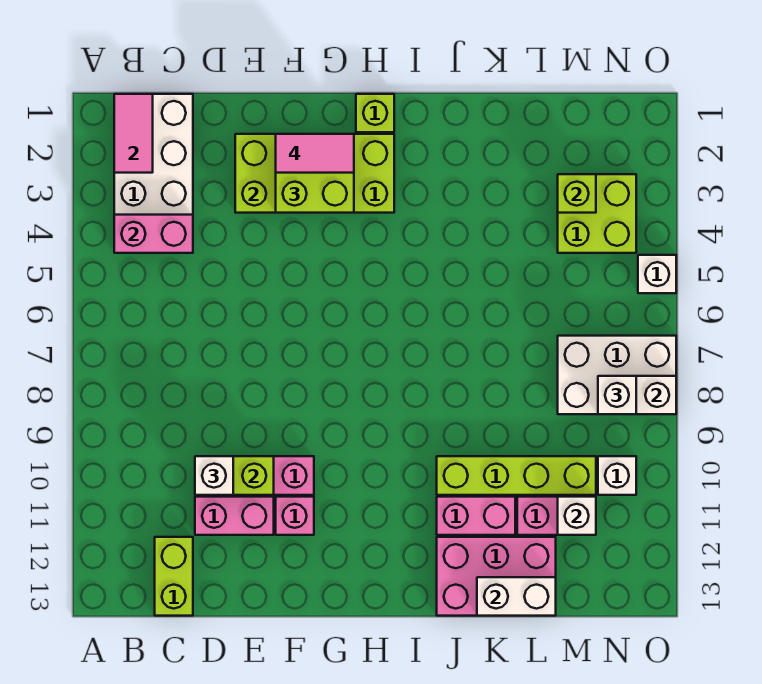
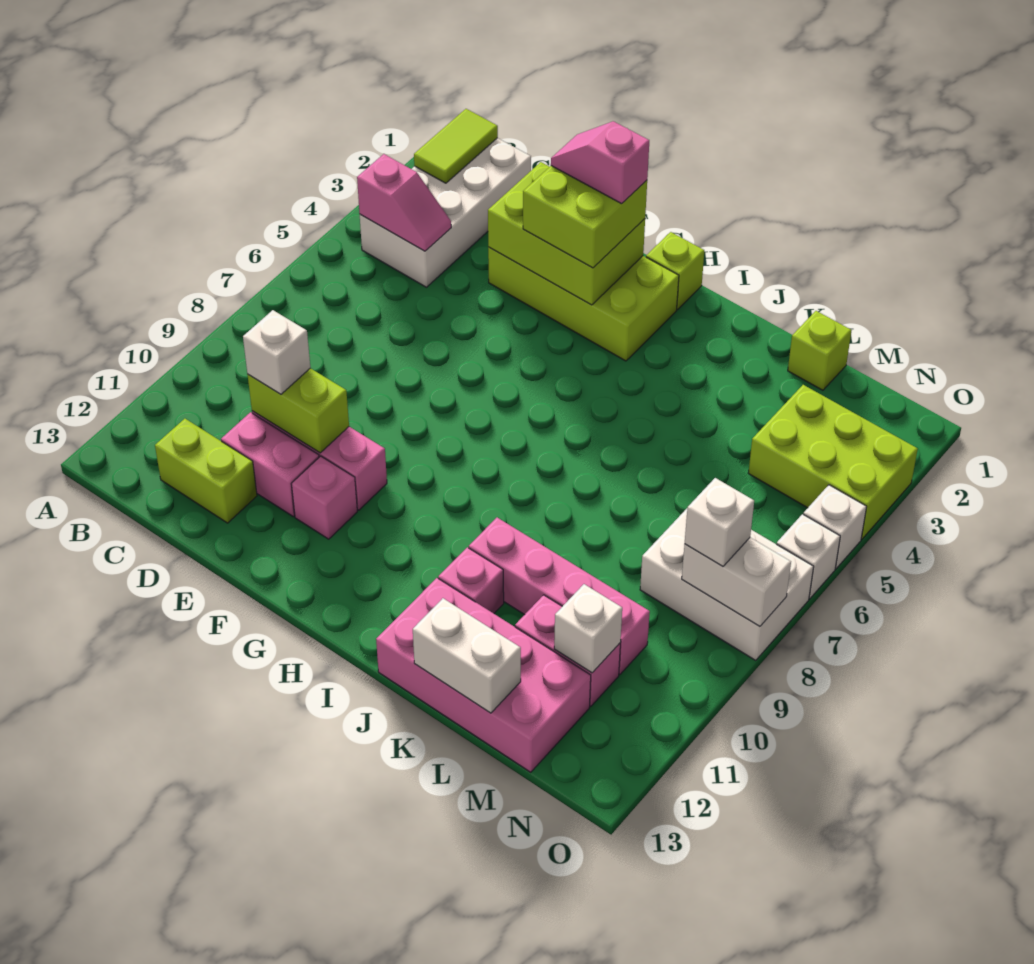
pink tile B1:B2 level 2 -> lime tile B1:B2 level 2
pink brick B4:C4 level 2 -> pink slope B4:C4 level 2 top B
lime brick C12:C13 level 1 -> lime brick C12:D12 level 1
pink tile F2:G2 level 4 -> pink slope F2:G2 level 4 top G
lime brick J10:M10 level 1 -> pink brick J10:M10 level 1
pink brick J11:K11 level 1 -> pink brick J11 level 1
pink brick J12:L13 level 1 -> pink brick J12:M13 level 1
lime brick M3:N4 level 1 -> lime brick M3:O4 level 1
lime brick M3 level 2 -> lime brick L1 level 1
white brick N10 level 1 -> white brick O6 level 1

